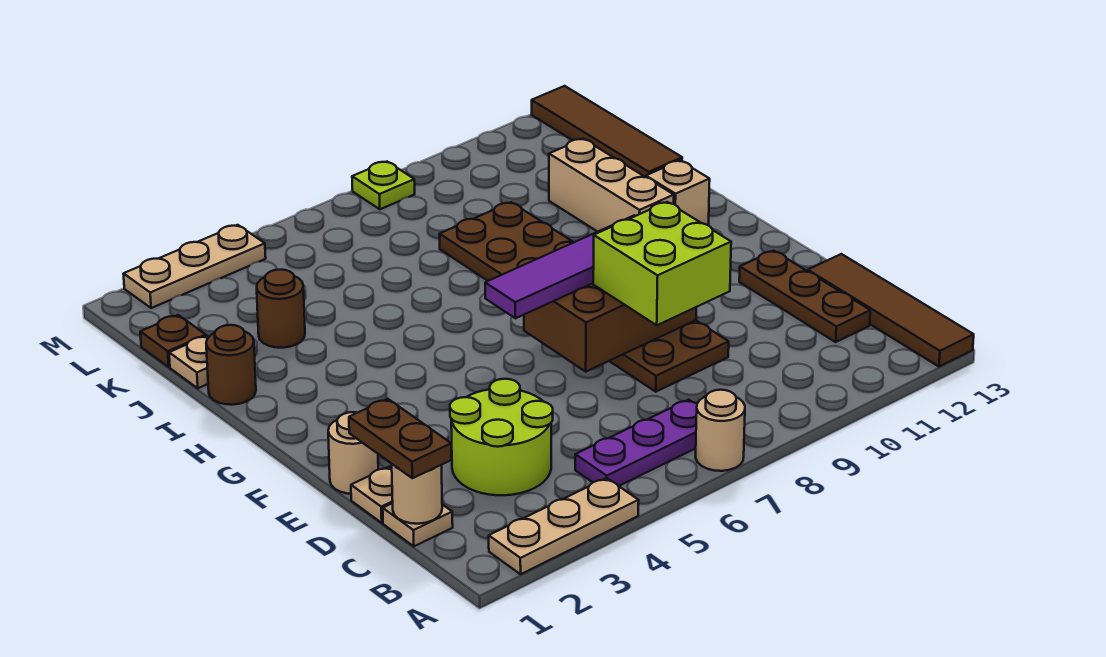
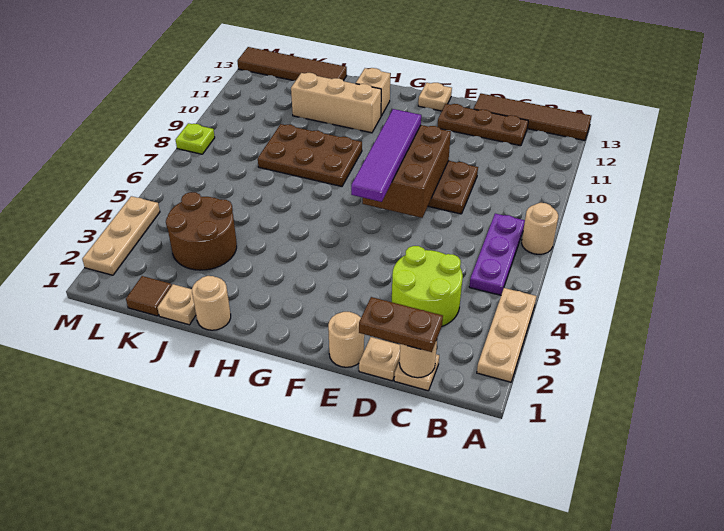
lime brick D8:E9 level 3 -> none
none -> tan plate F13 level 1
brown round brick I1 level 1 -> tan round brick I1 level 1
brown round brick J3 level 1 -> brown round brick J3:K4 level 1
brown plate K1 level 1 -> brown tile K1 level 1

